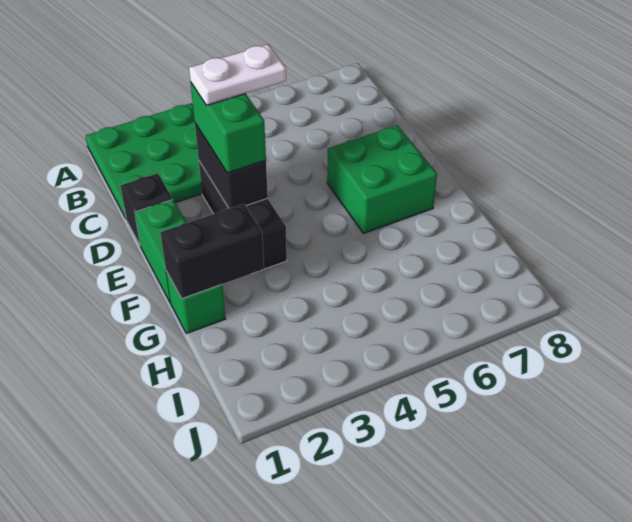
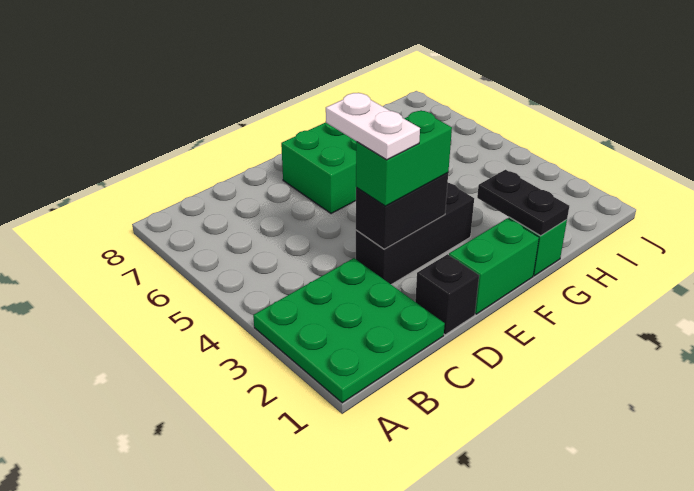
black brick G1:G2 level 2 -> black plate G1:G2 level 2

